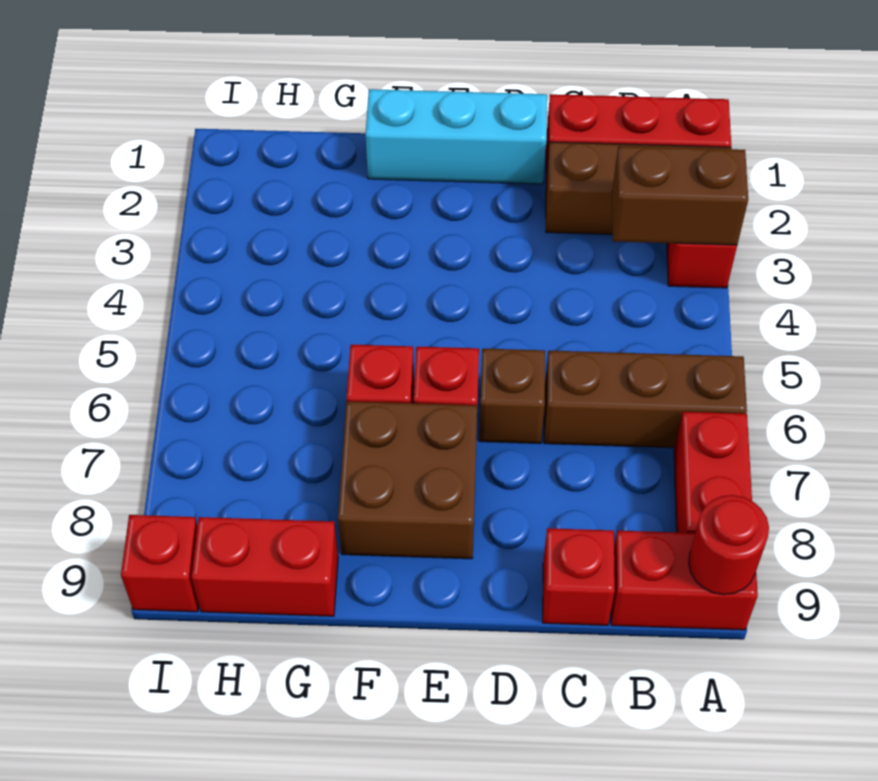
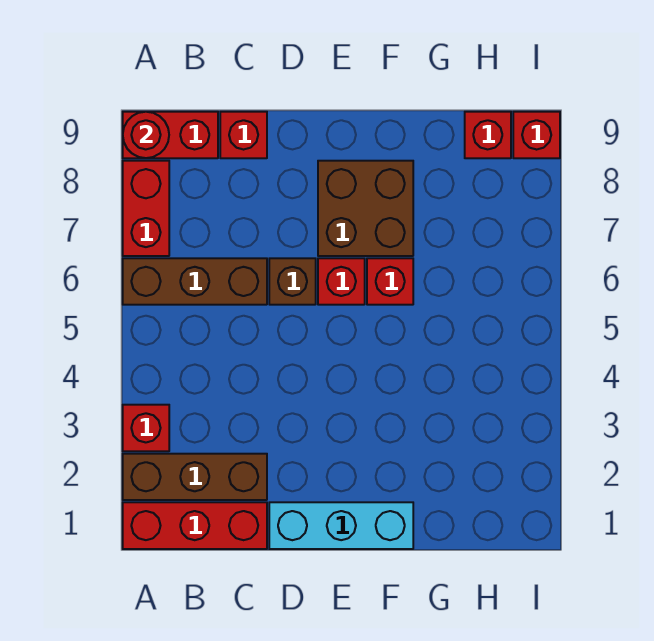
brown brick A3:B3 level 2 -> none
red brick G9:H9 level 1 -> red brick H9 level 1

